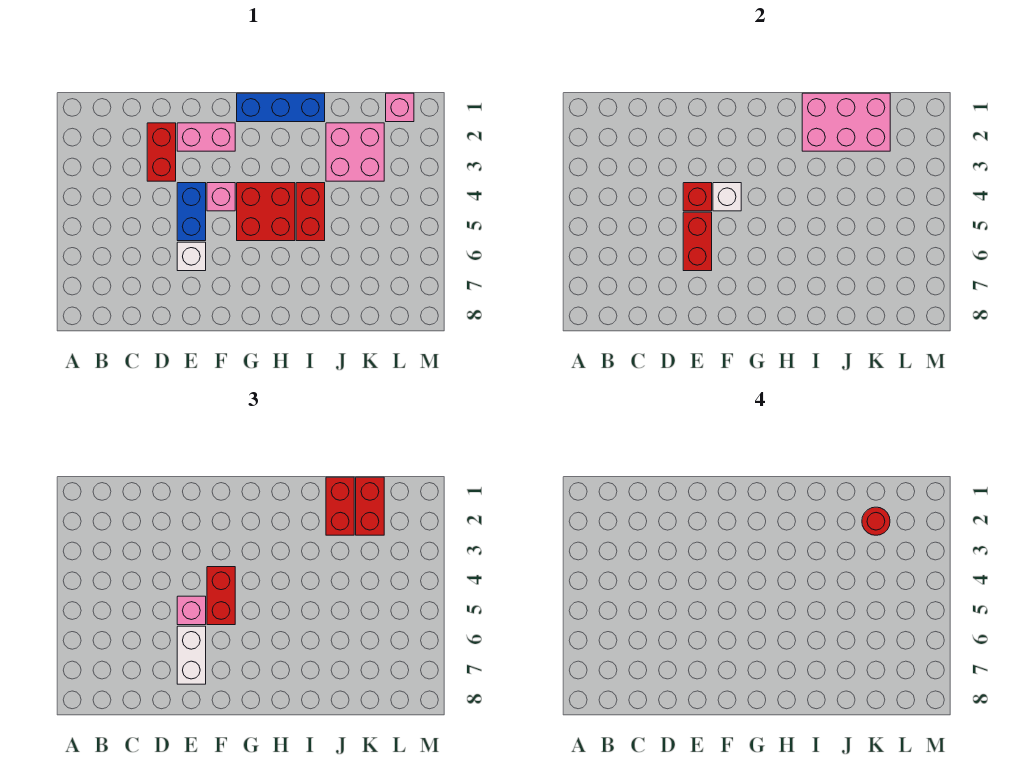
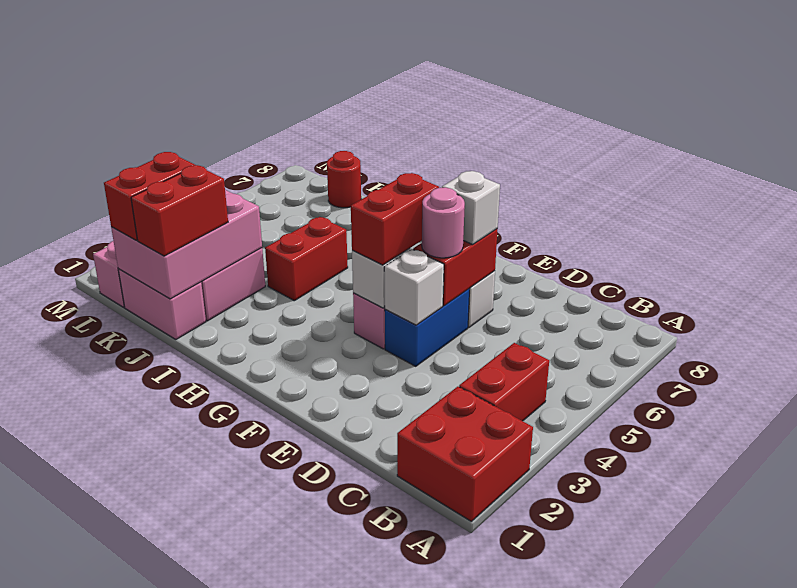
red brick D2:D3 level 1 -> red brick B3:B4 level 1
pink brick E2:F2 level 1 -> pink brick J1:K1 level 1
red brick E4 level 2 -> white brick E4 level 2
pink brick E5 level 3 -> pink round brick E5 level 3
white brick E6:E7 level 3 -> white brick E6 level 3
blue brick G1:I1 level 1 -> none
red brick G4:H5 level 1 -> red brick A1:B2 level 1
pink brick I1:K2 level 2 -> pink brick J1:K3 level 2
red round brick K2 level 4 -> red round brick K8 level 1

